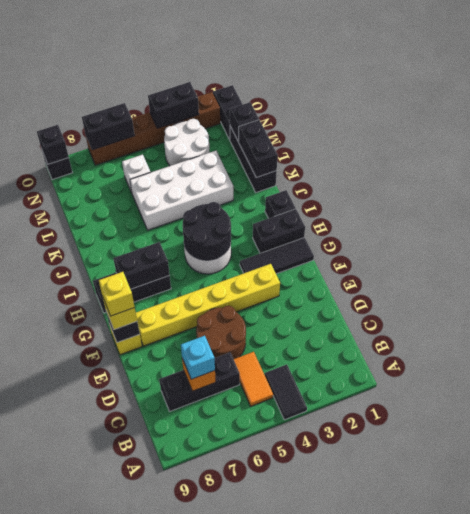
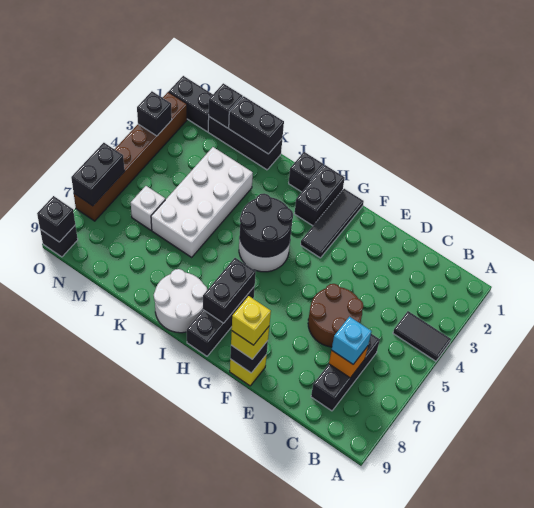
orange tile B5:C5 level 1 -> none
yellow brick F3:F8 level 1 -> none
white round brick M3:N4 level 1 -> white round brick I8:J9 level 1
black brick O3:O4 level 2 -> black brick O3 level 2

